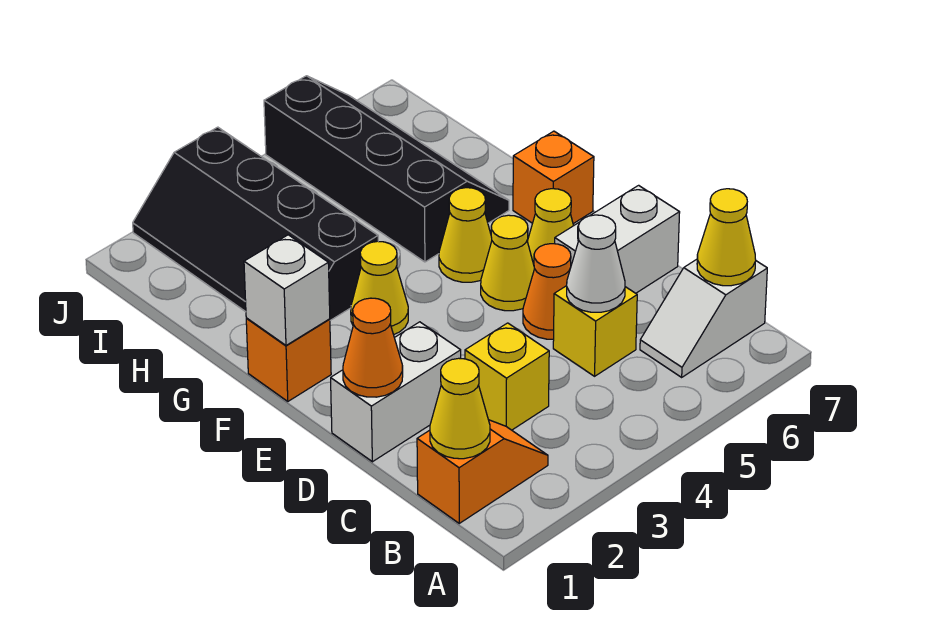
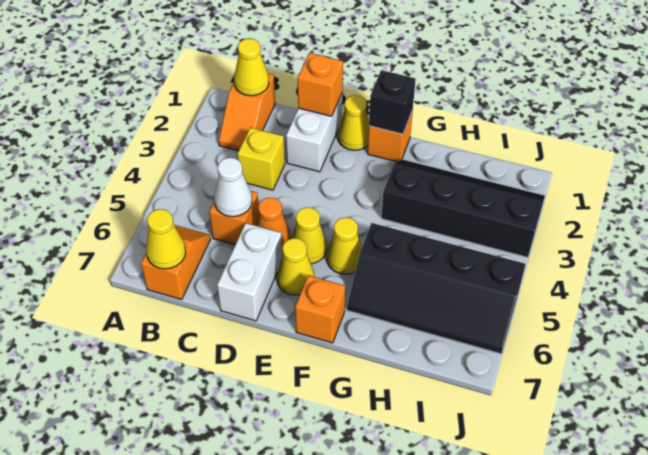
white slope B6:B7 level 1 top 7 -> orange slope B6:B7 level 1 top 7
yellow brick C5 level 1 -> orange brick C5 level 1
orange cone D1 level 2 -> orange brick D1 level 2
white brick F1 level 2 -> black brick F1 level 2
yellow cone F3 level 1 -> yellow cone E1 level 1

